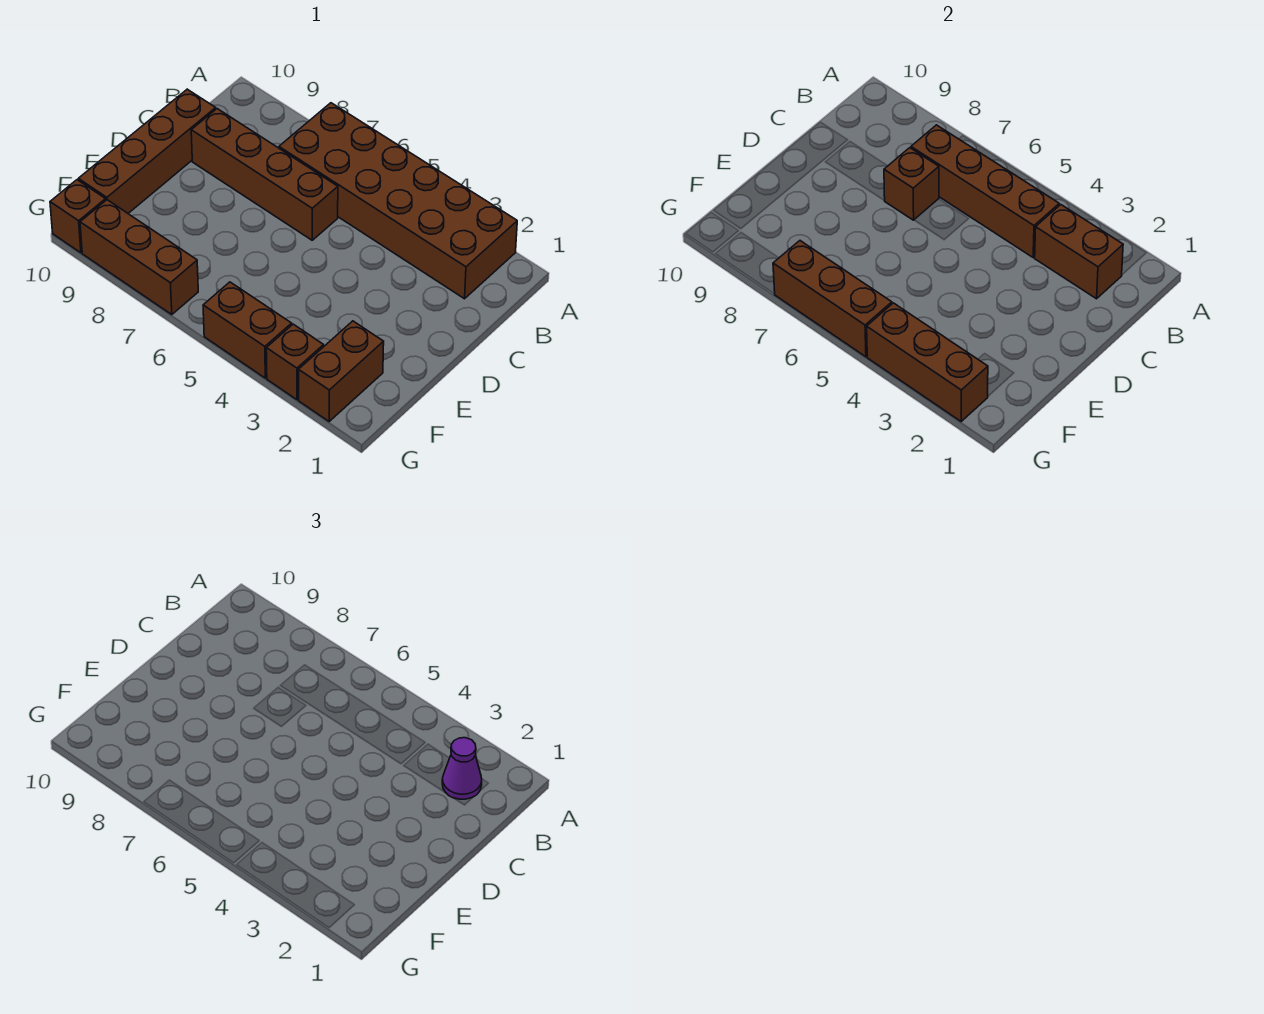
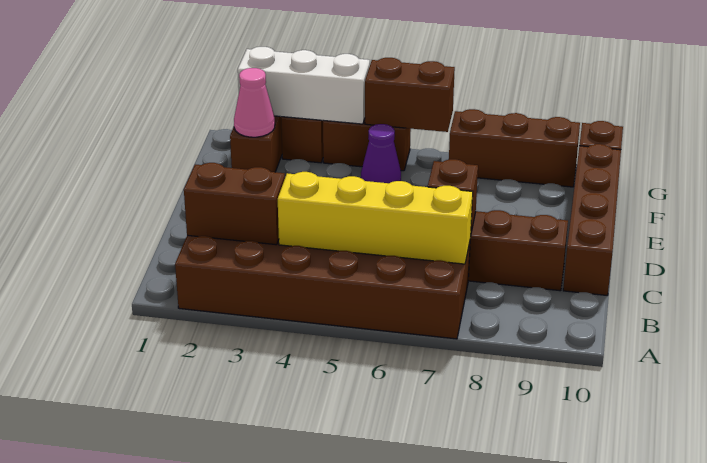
purple cone B2 level 3 -> purple cone F5 level 1
brown brick B4:B7 level 2 -> yellow brick B4:B7 level 2
none -> pink cone F2 level 2
brown brick G2:G4 level 2 -> white brick G2:G4 level 2
brown brick G5:G7 level 2 -> brown brick G5:G6 level 2

